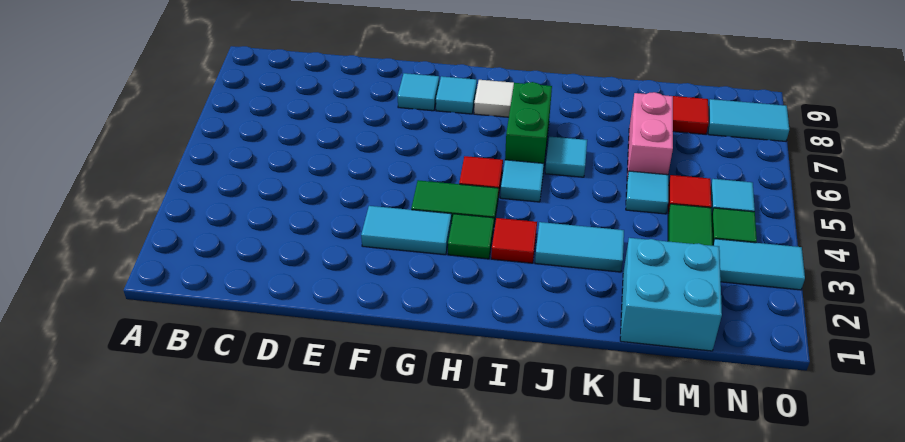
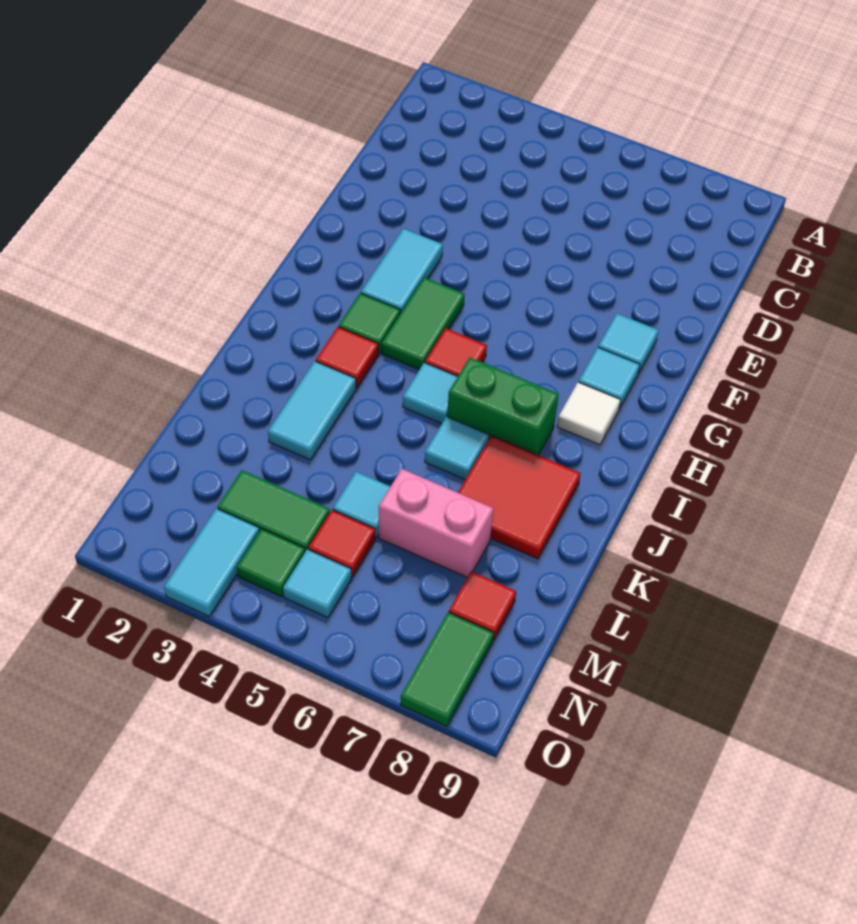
none -> red tile J7:K8 level 1
cyan brick L1:M2 level 1 -> none
cyan tile N8:O8 level 1 -> green tile N8:O8 level 1

